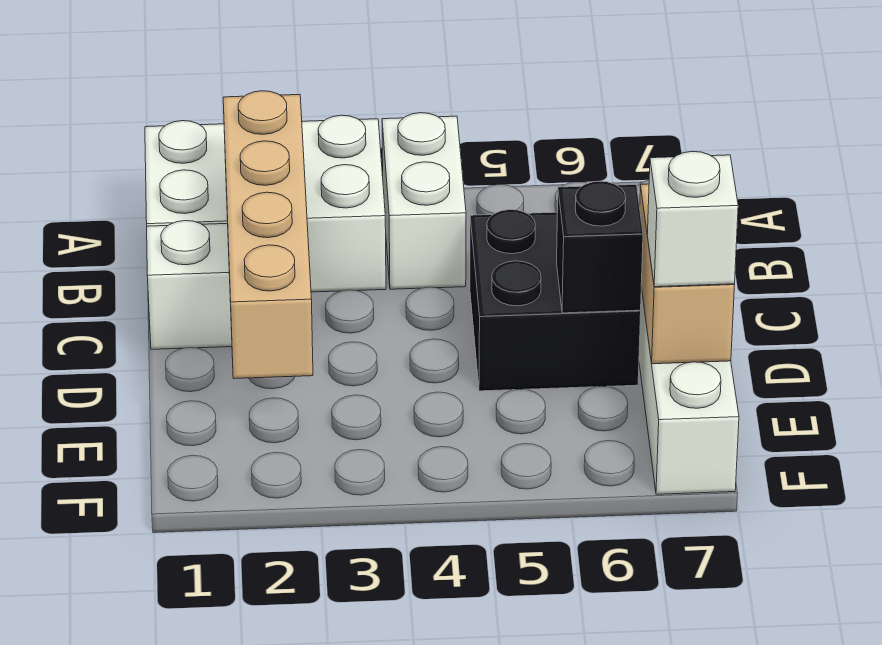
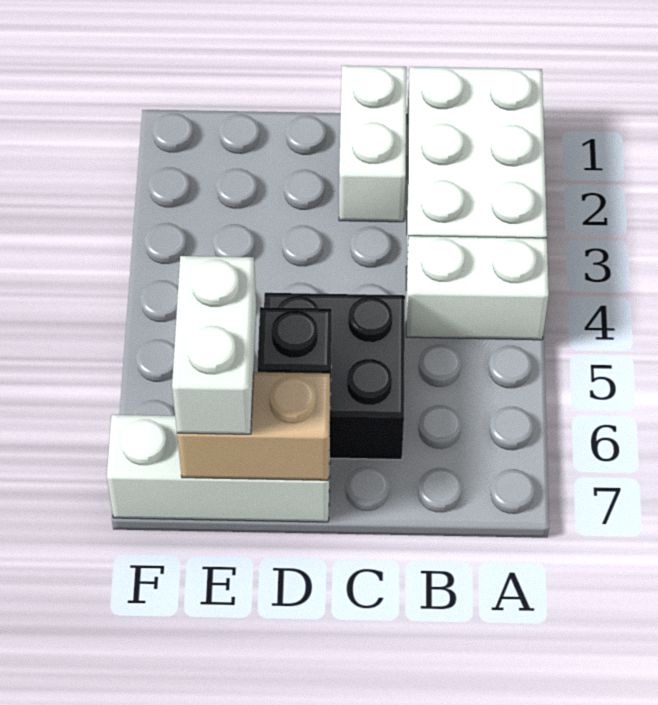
tan brick B2:E2 level 2 -> none
white brick E7 level 3 -> white brick E6:E7 level 3

